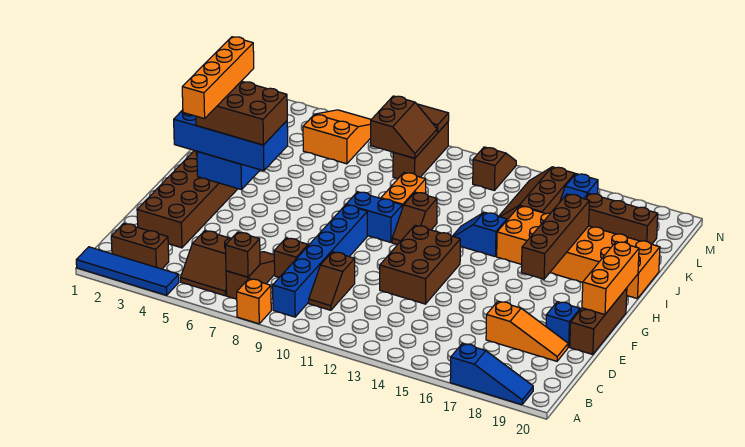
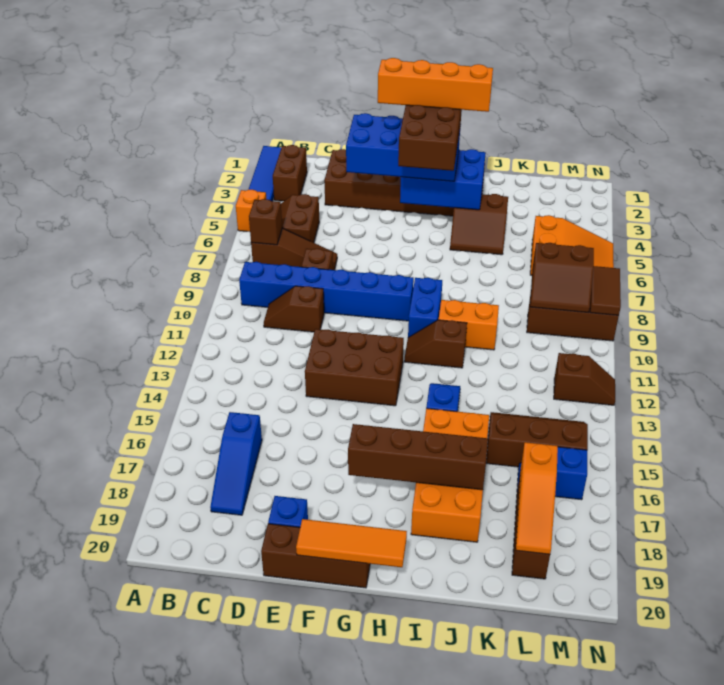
orange brick A8 level 1 -> orange brick A5 level 1
blue slope A17:A19 level 1 top 17 -> blue slope C16:C18 level 1 top 16
orange slope D17:D19 level 1 top 17 -> orange slope L17:L19 level 2 top 17
orange brick F20:H20 level 2 -> orange tile F20:H20 level 2
blue brick G2:H5 level 3 -> blue brick E3:H4 level 3
none -> brown slope I4:J5 level 1 top 4
orange brick I15:J20 level 1 -> orange brick I15:J18 level 1

